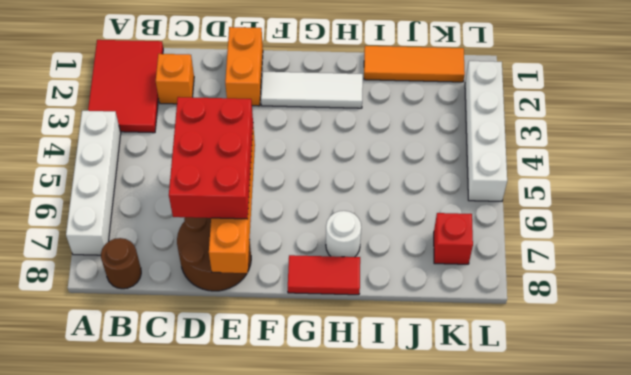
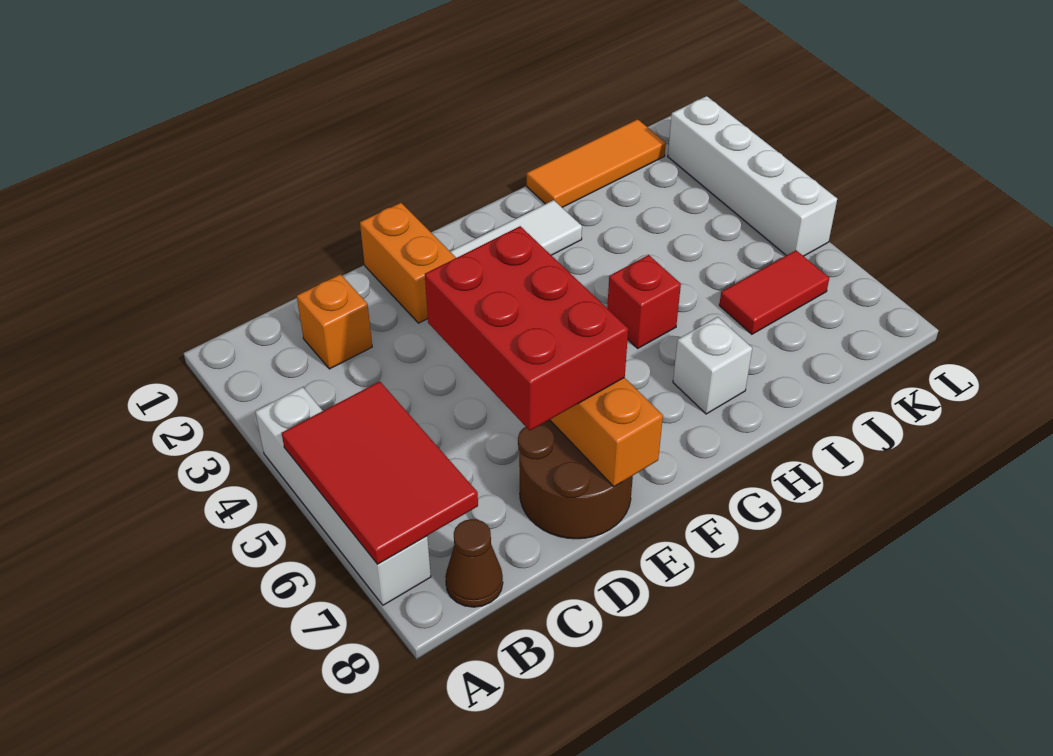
red tile A1:B3 level 1 -> red tile A5:B7 level 2
brown round brick B8 level 1 -> brown cone B8 level 1
red tile G8:H8 level 1 -> red tile J6:K6 level 1
white round brick H7 level 1 -> white brick H7 level 1
red brick K7 level 1 -> red brick H5 level 1

